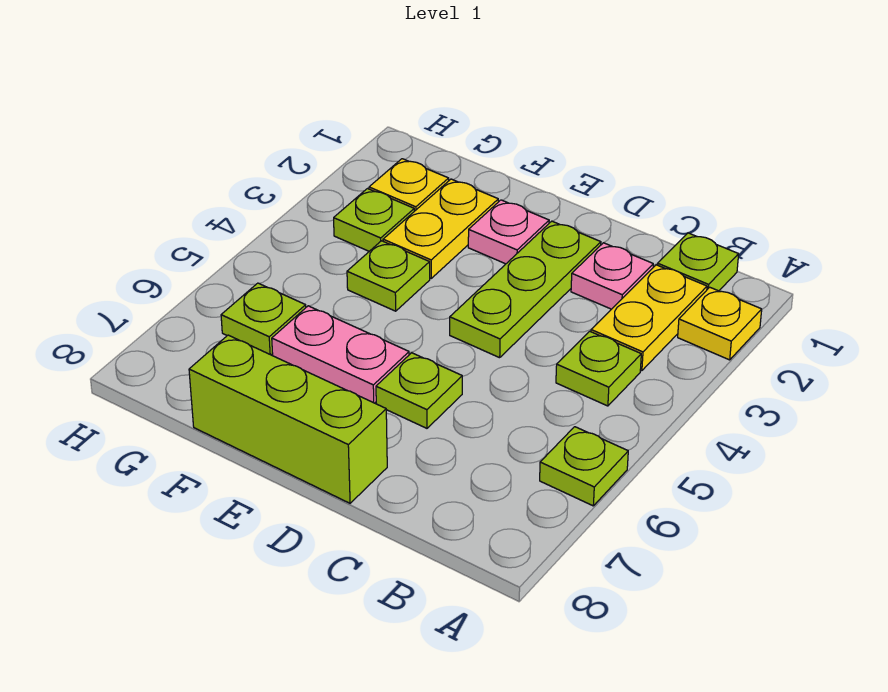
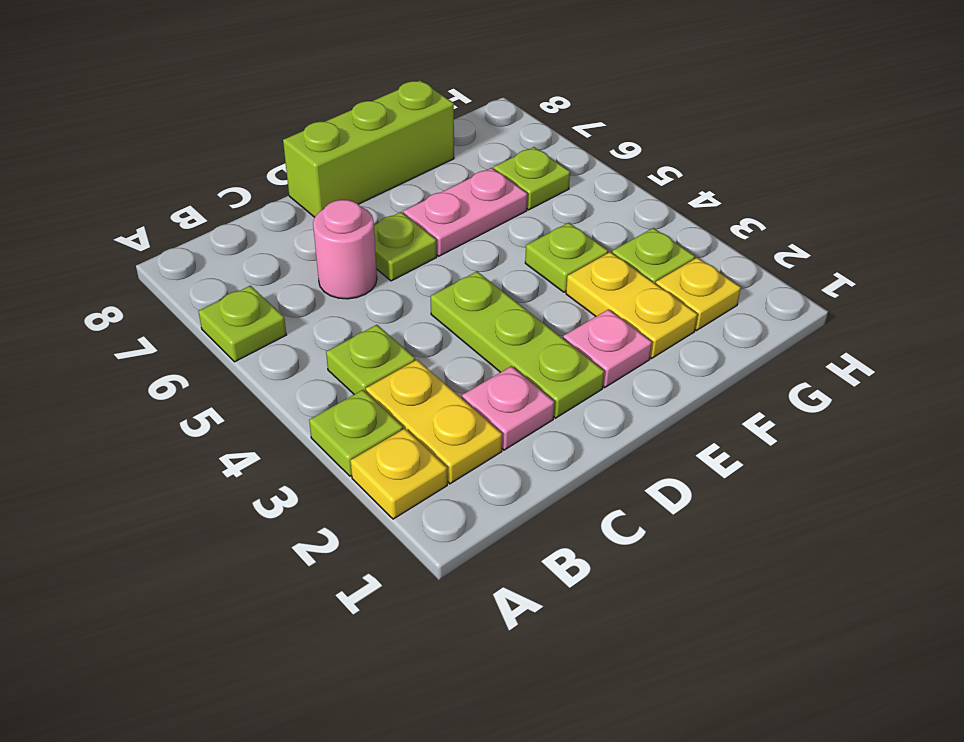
lime plate B1 level 1 -> lime plate A3 level 1
none -> pink round brick C6 level 1

